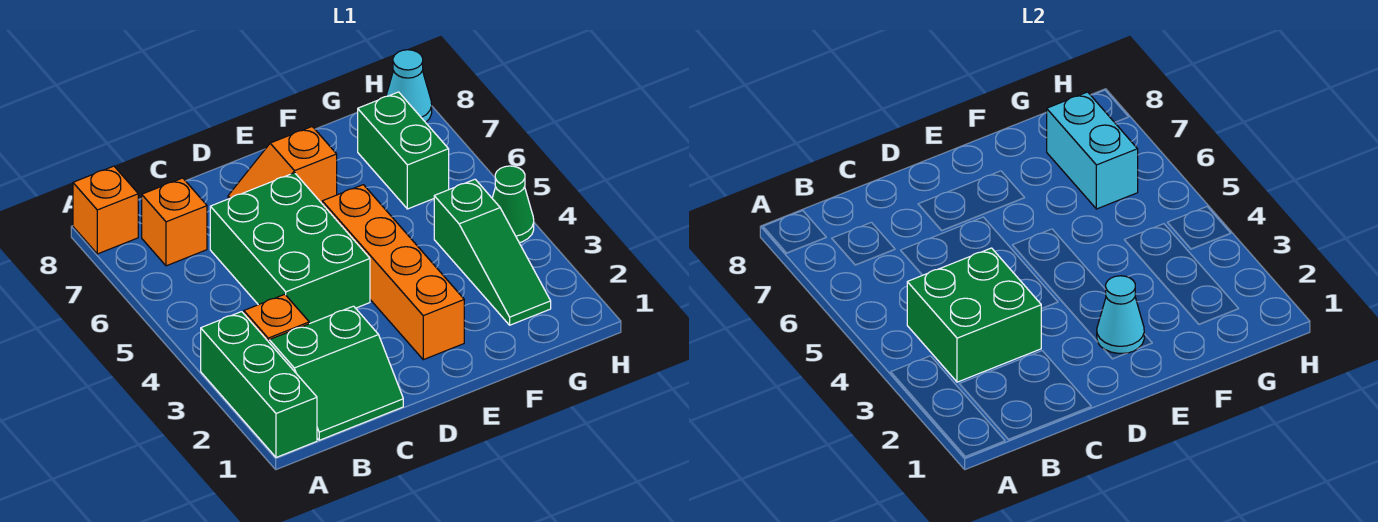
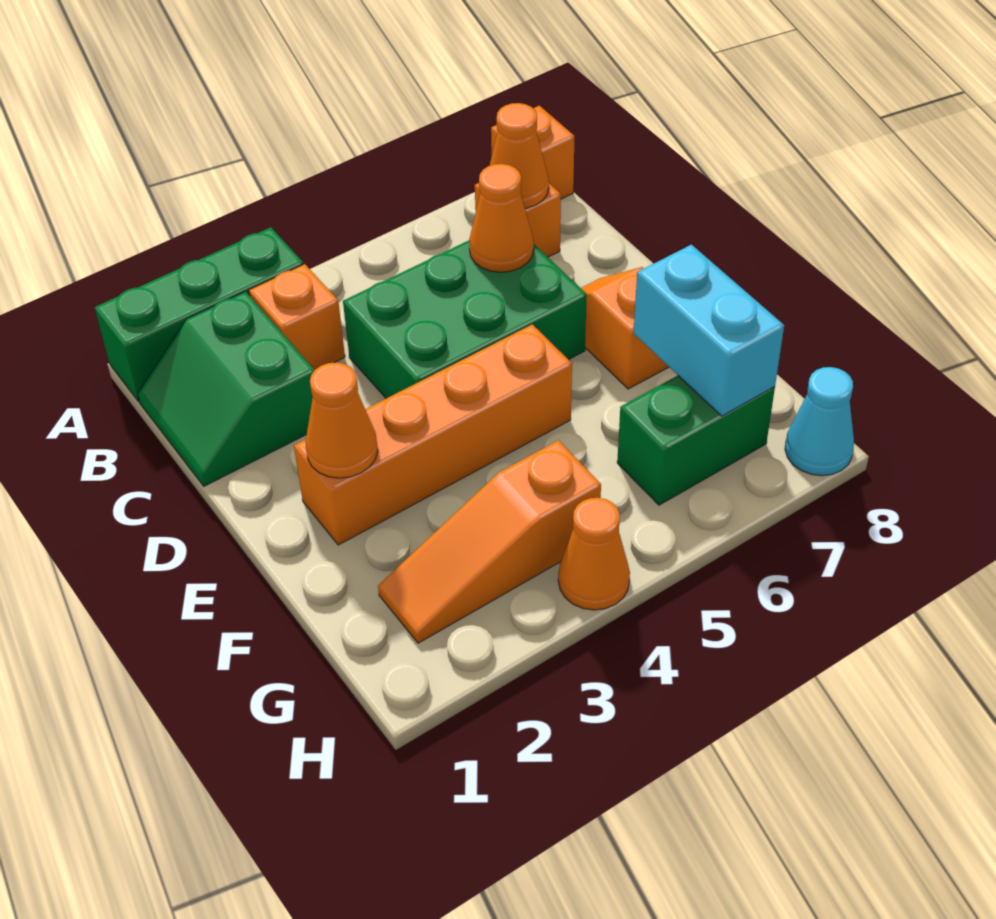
green brick B3:C4 level 2 -> none
none -> orange cone B7 level 2
none -> orange cone C6 level 2
cyan cone E2 level 2 -> orange cone E2 level 2
green slope G2:G4 level 1 top 4 -> orange slope G2:G4 level 1 top 4
cyan brick G6:G7 level 2 -> cyan brick F7:G7 level 2
green cone H4 level 1 -> orange cone H4 level 1

